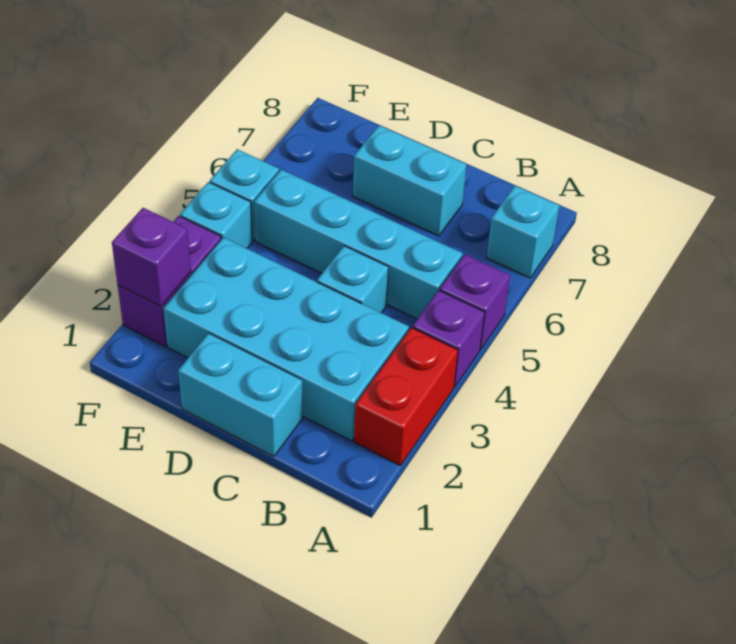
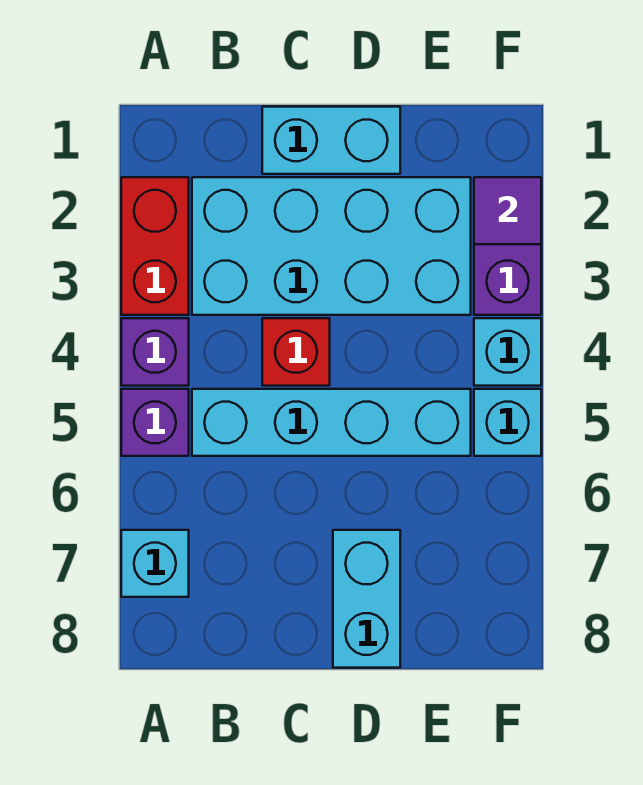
cyan brick C4 level 1 -> red brick C4 level 1
cyan brick C7:D7 level 1 -> cyan brick D7:D8 level 1
purple brick F2 level 2 -> purple tile F2 level 2

